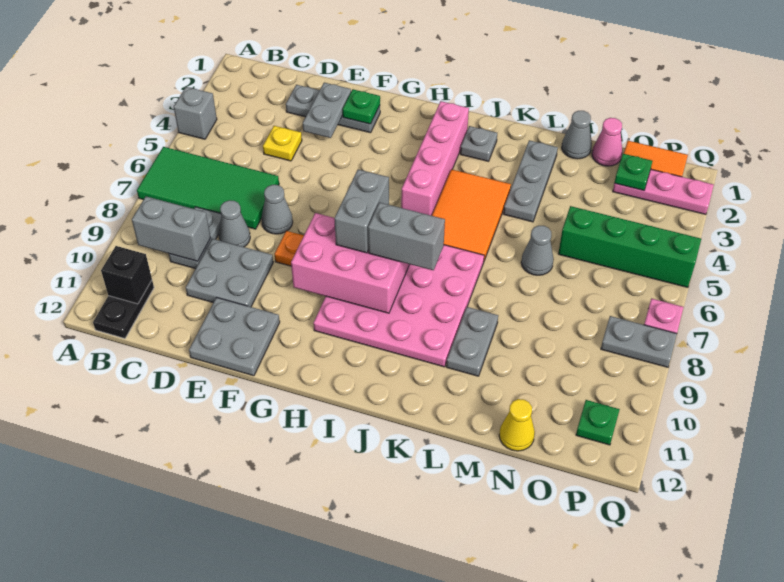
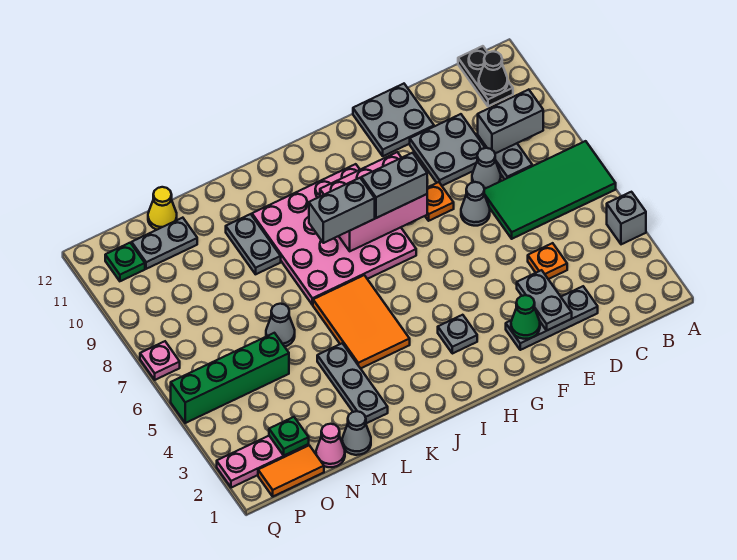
black brick B11 level 2 -> black cone B11 level 2
yellow plate D4 level 1 -> orange plate D4 level 1
green plate F2 level 2 -> green cone F2 level 2
grey brick H7:H8 level 3 -> grey brick G8:H8 level 3
pink brick I2:I5 level 1 -> none
grey plate J2 level 1 -> grey plate H3 level 1
grey plate P8:Q8 level 1 -> grey plate N11:O11 level 1

